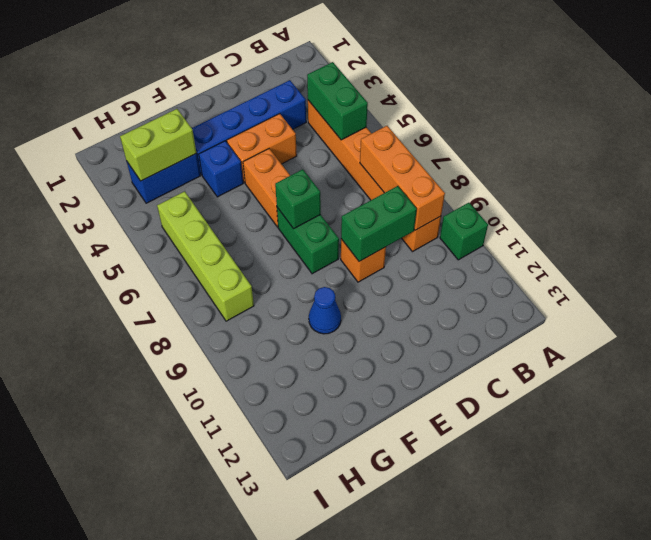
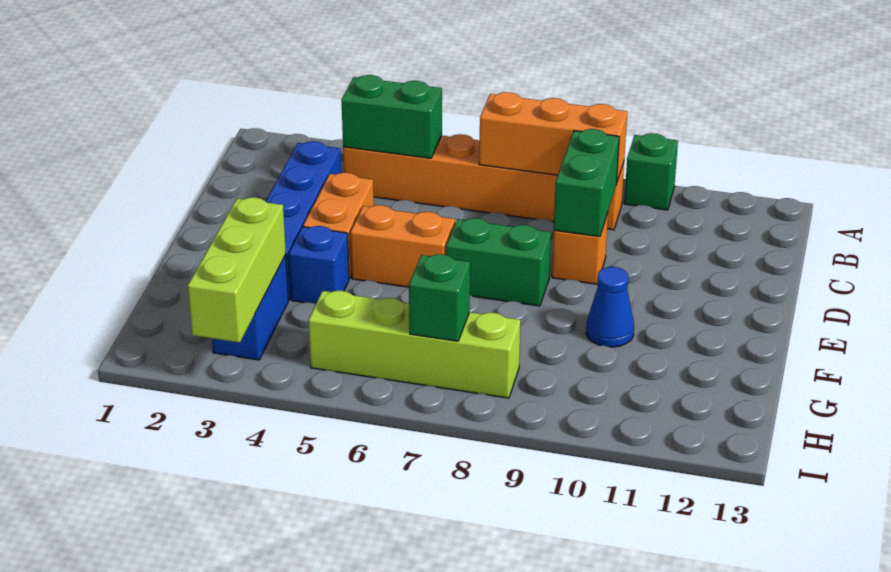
green brick E7 level 2 -> green brick H7 level 2
lime brick G3:H3 level 2 -> lime brick G3:I3 level 2

